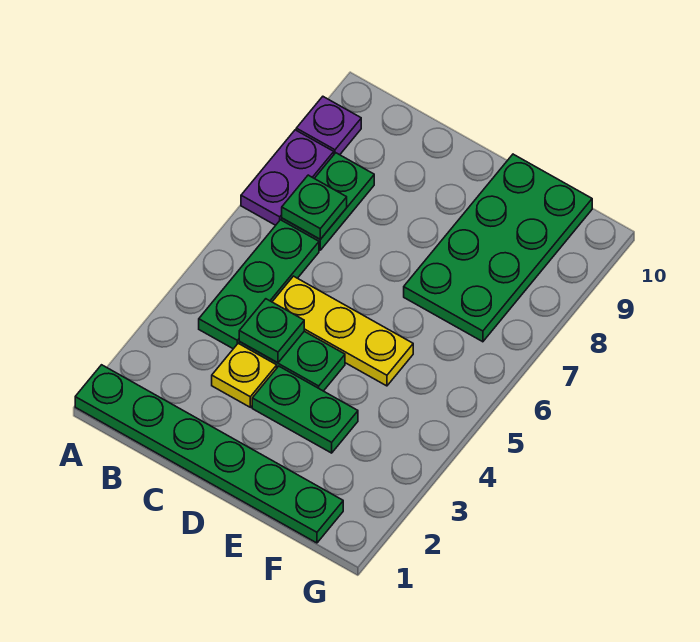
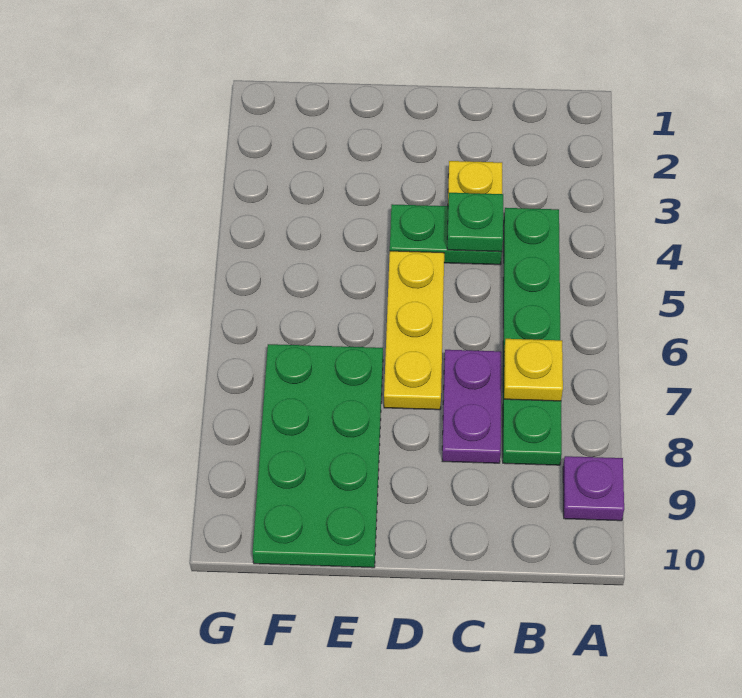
green plate A1:F1 level 1 -> none
purple plate A7:A8 level 1 -> purple plate C7:C8 level 1
green plate B7 level 2 -> yellow plate B7 level 2
yellow plate C5:E5 level 1 -> yellow plate D5:D7 level 1
green plate D3:E3 level 1 -> none

